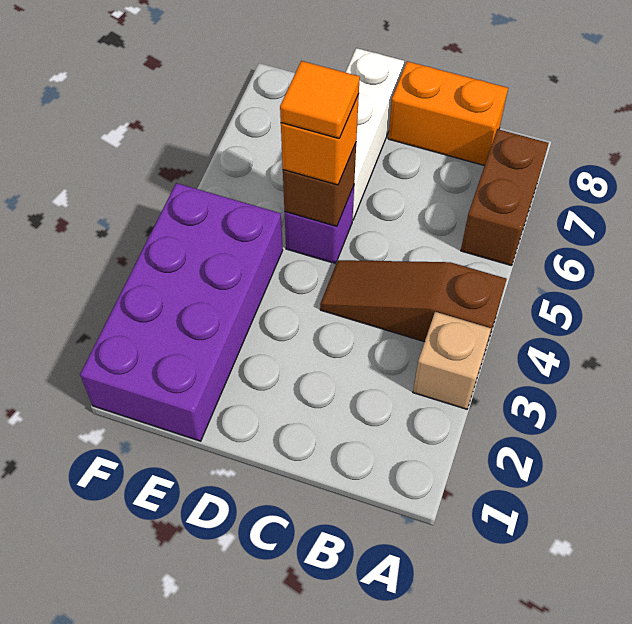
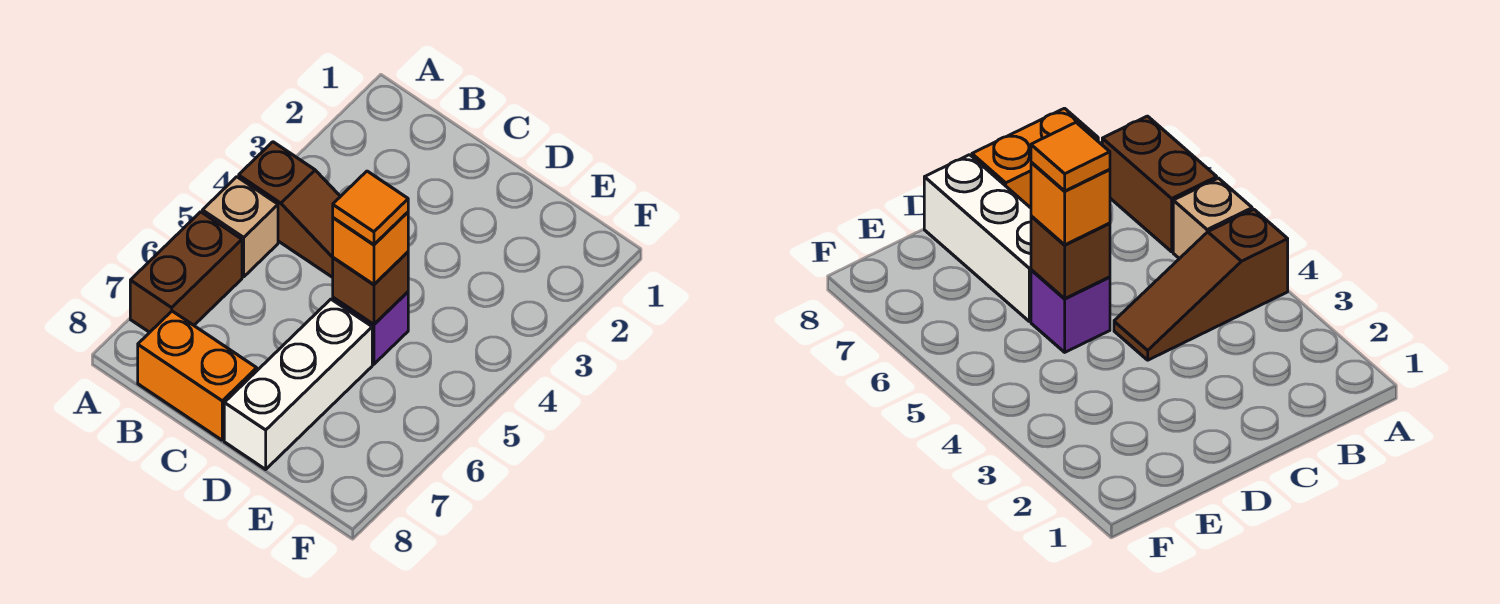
tan brick A3 level 1 -> tan brick A5 level 1
purple brick E1:F4 level 1 -> none

